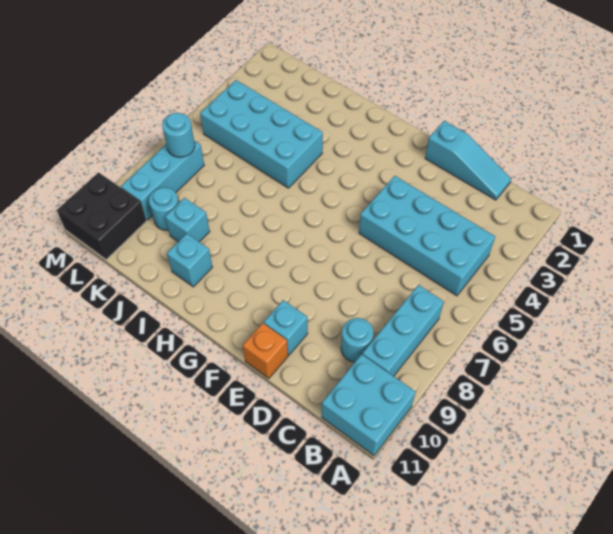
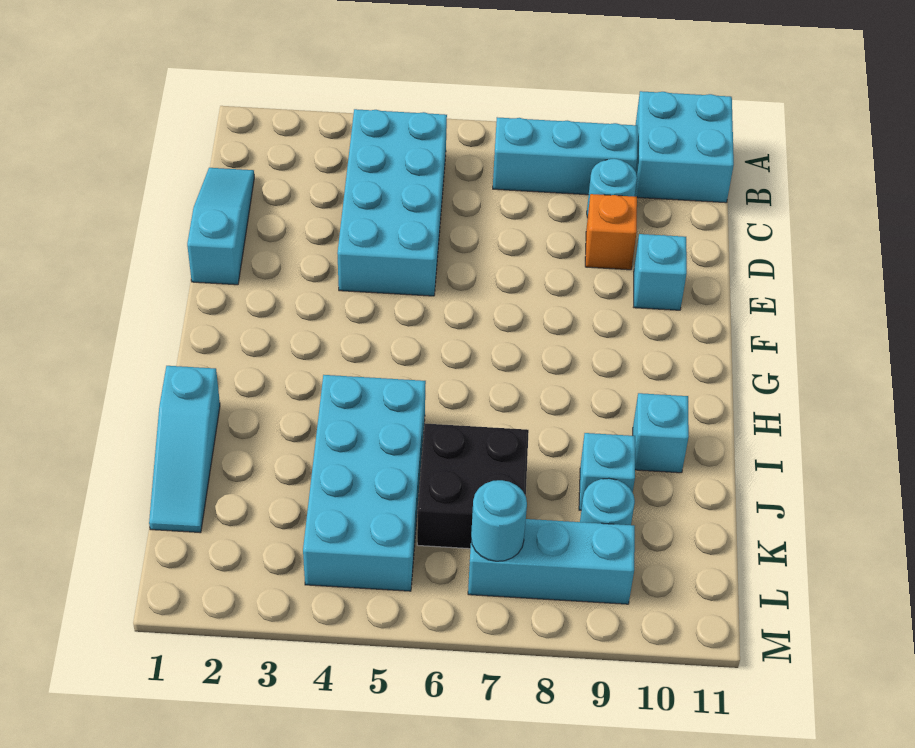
orange brick E11 level 1 -> orange brick D9 level 1
none -> cyan slope I1:K1 level 1 top I
black brick L10:M11 level 1 -> black brick J6:K7 level 1

